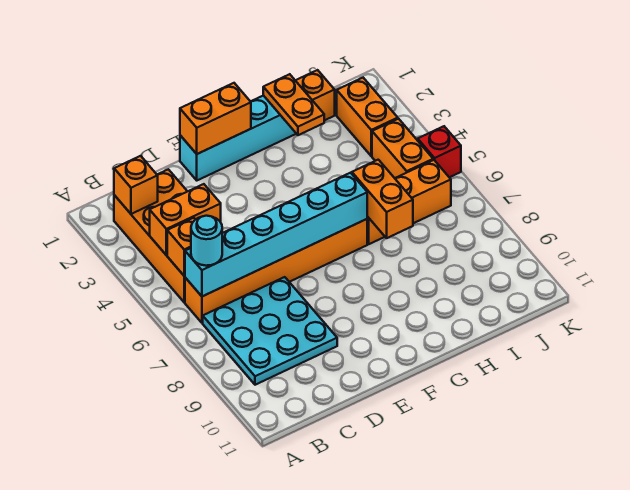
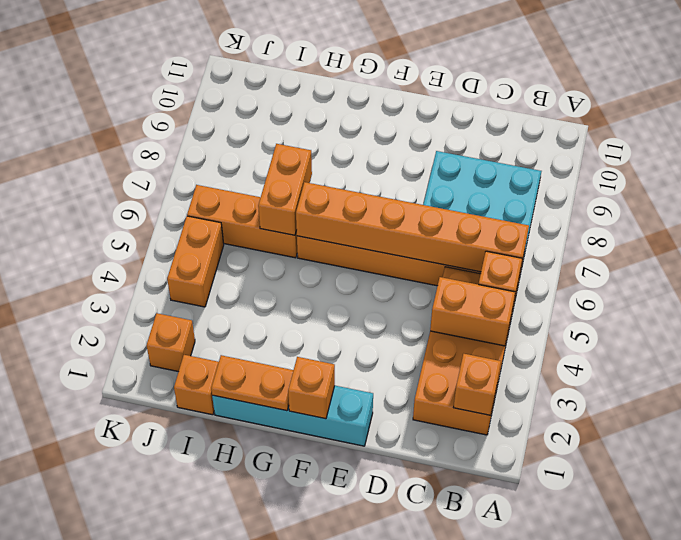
cyan brick B6:G6 level 2 -> orange brick B6:G6 level 2
cyan round brick B6 level 3 -> none
orange brick E1:F1 level 2 -> orange brick F1 level 2
orange plate H1:H2 level 2 -> orange plate G1:H1 level 2
orange brick J2:J3 level 1 -> orange brick J2 level 1
red brick K5 level 1 -> none

